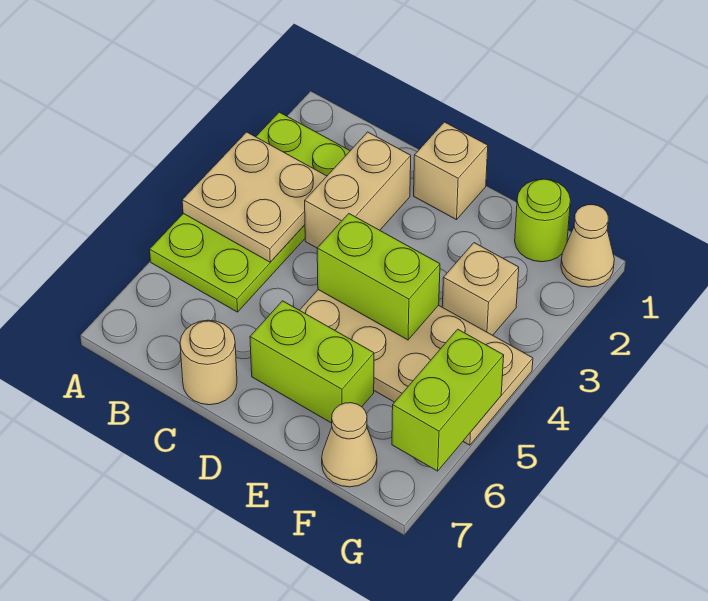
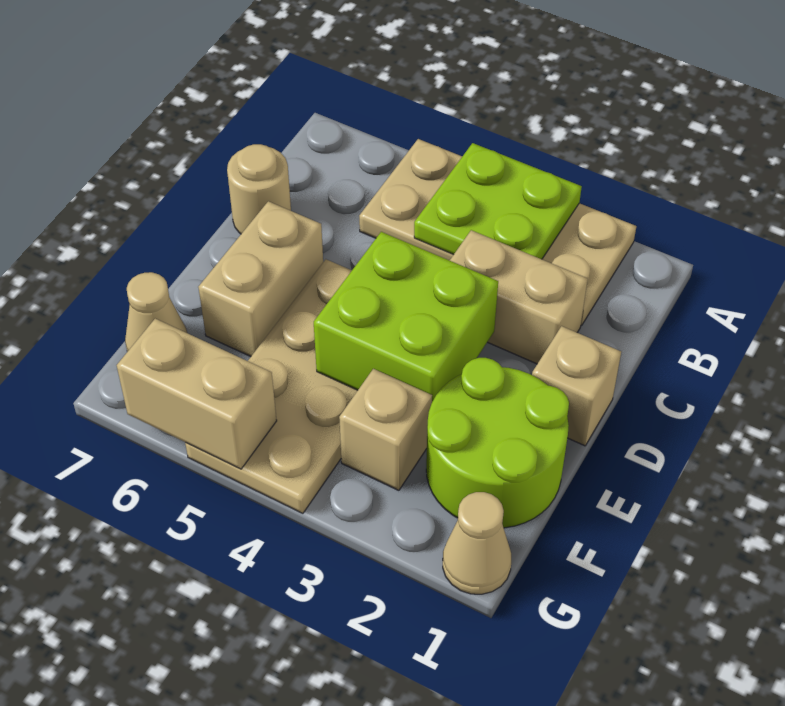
lime plate A2:B5 level 1 -> tan plate A2:B5 level 1
tan plate A3:B4 level 2 -> lime plate A3:B4 level 2
lime brick D4:E4 level 2 -> lime brick D3:E4 level 2
lime brick D6:E6 level 1 -> tan brick D6:E6 level 1
lime round brick F1 level 1 -> lime round brick E1:F2 level 1
lime brick G5:G6 level 2 -> tan brick G5:G6 level 2

